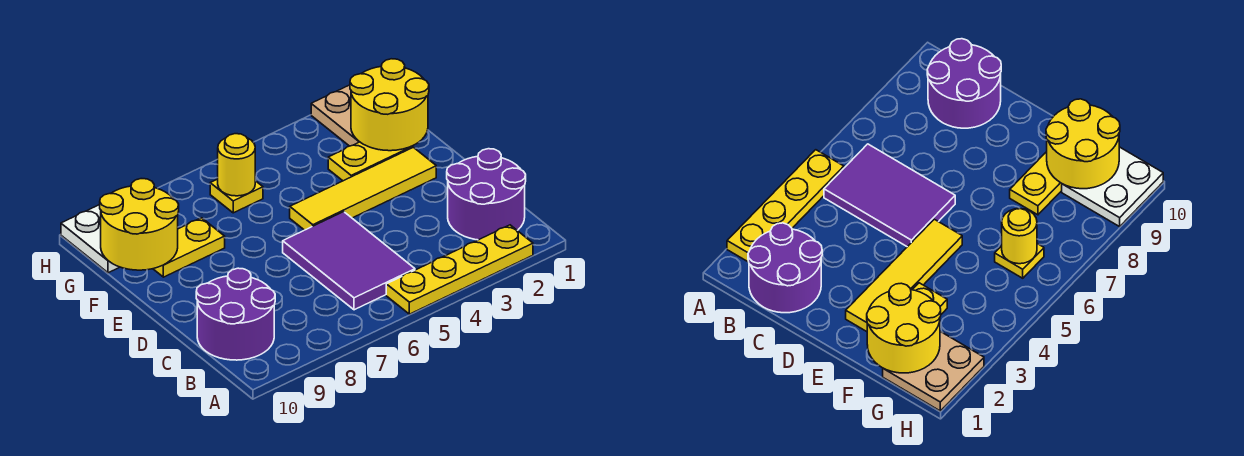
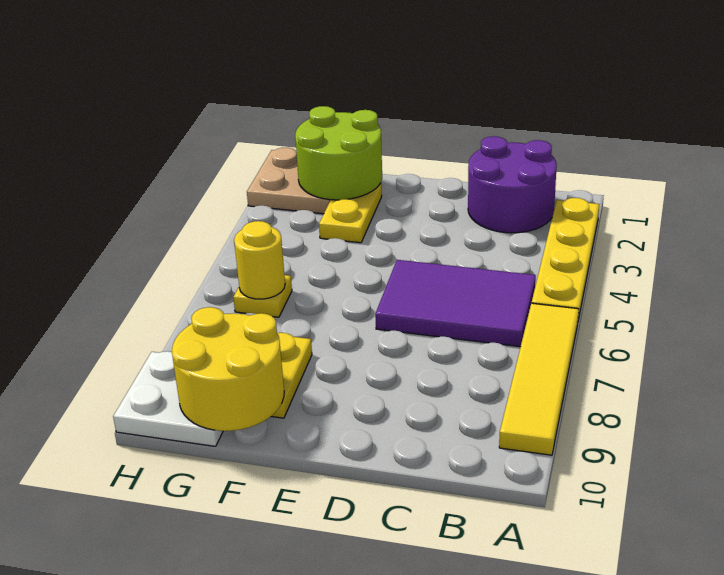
purple round brick B9:C10 level 1 -> none
yellow tile E2:E5 level 1 -> yellow tile A6:A9 level 1
yellow round brick F1:G2 level 2 -> lime round brick F1:G2 level 2

